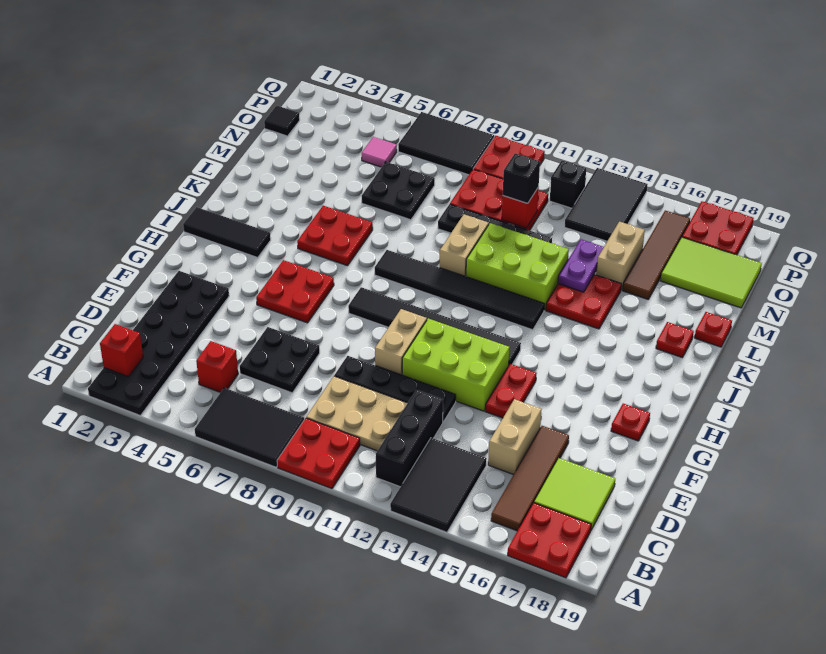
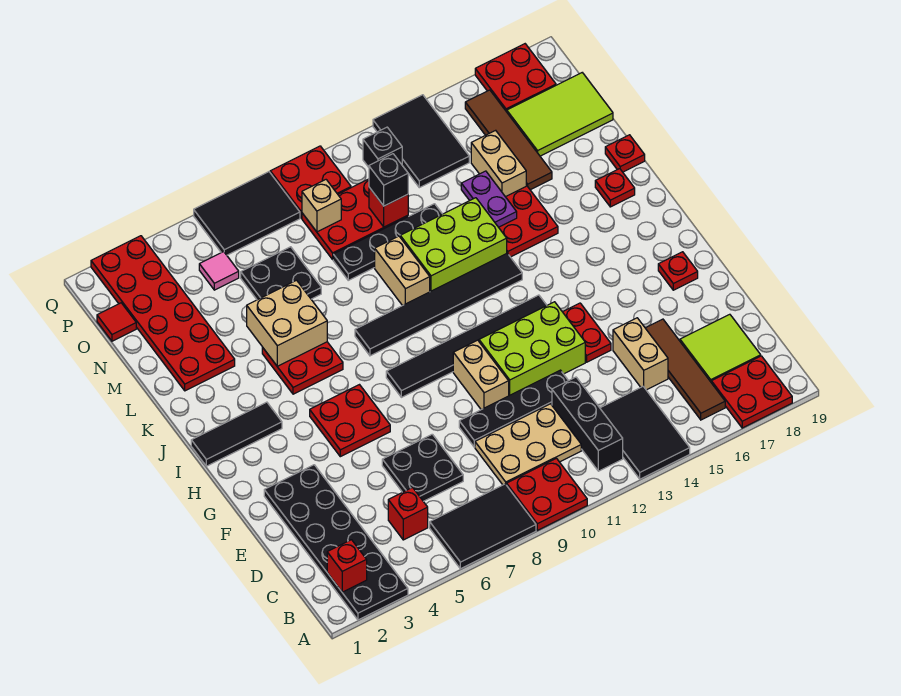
none -> tan brick K5:L6 level 2
none -> red plate L2:Q3 level 1
black tile O1 level 1 -> red tile O1 level 1
none -> tan brick O9 level 2

